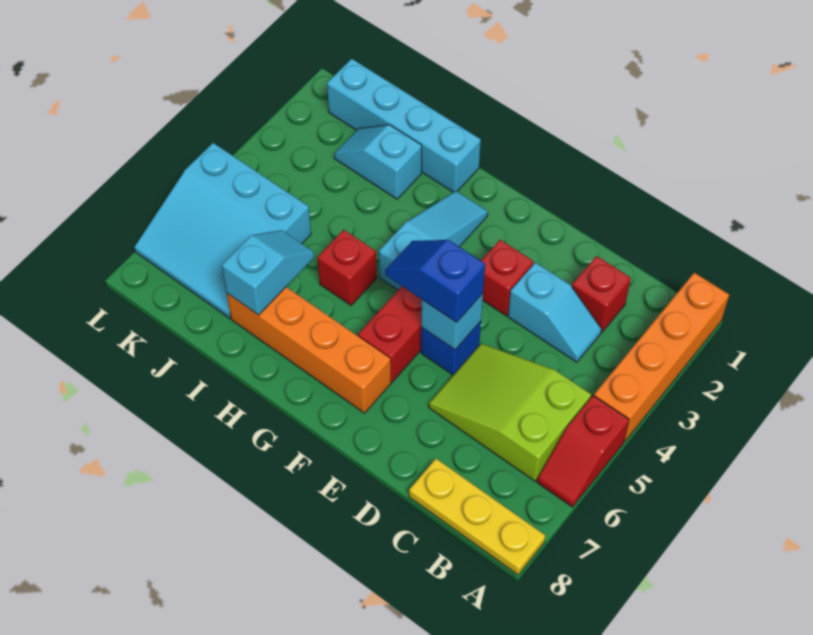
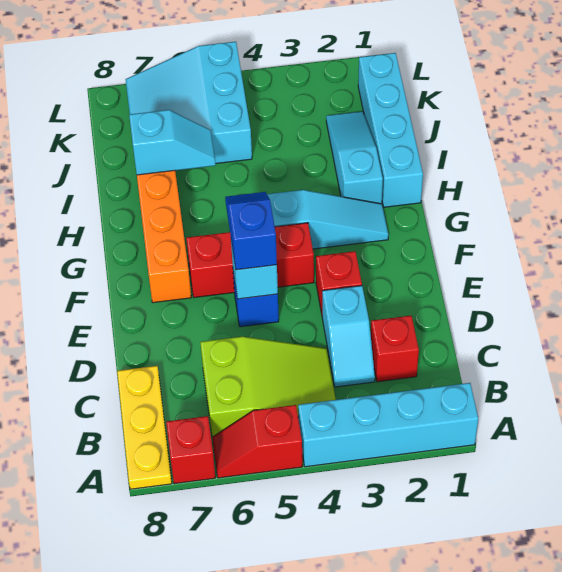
orange brick A1:A4 level 1 -> cyan brick A1:A4 level 1
lime slope B5:D6 level 1 top B -> lime slope B4:C6 level 1 top 6
red brick H5 level 1 -> red brick A7 level 1
cyan slope I2:J2 level 1 top I -> cyan slope H2:J2 level 1 top H

